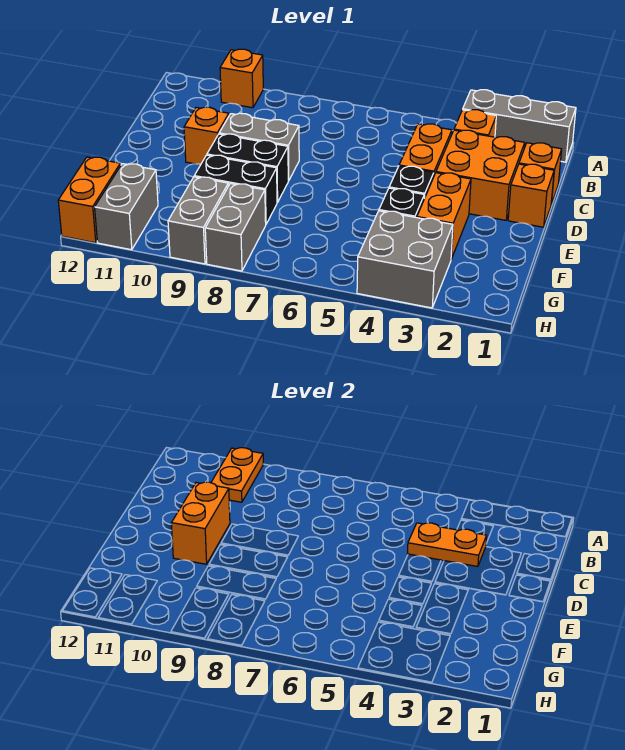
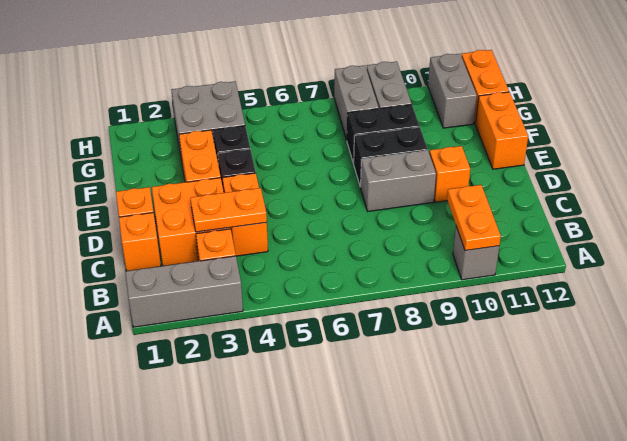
orange brick A10 level 1 -> grey brick A10 level 1
orange brick D10:E10 level 2 -> orange brick E12:F12 level 1

